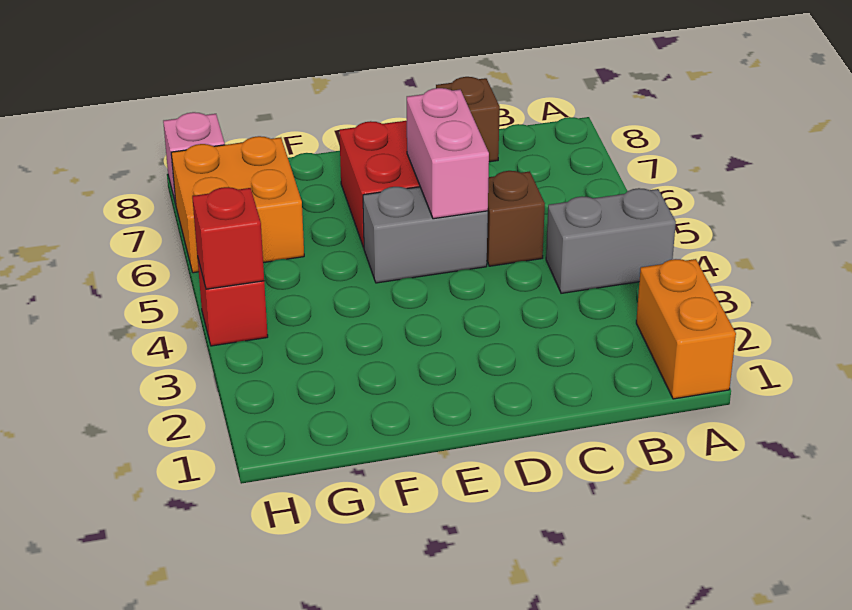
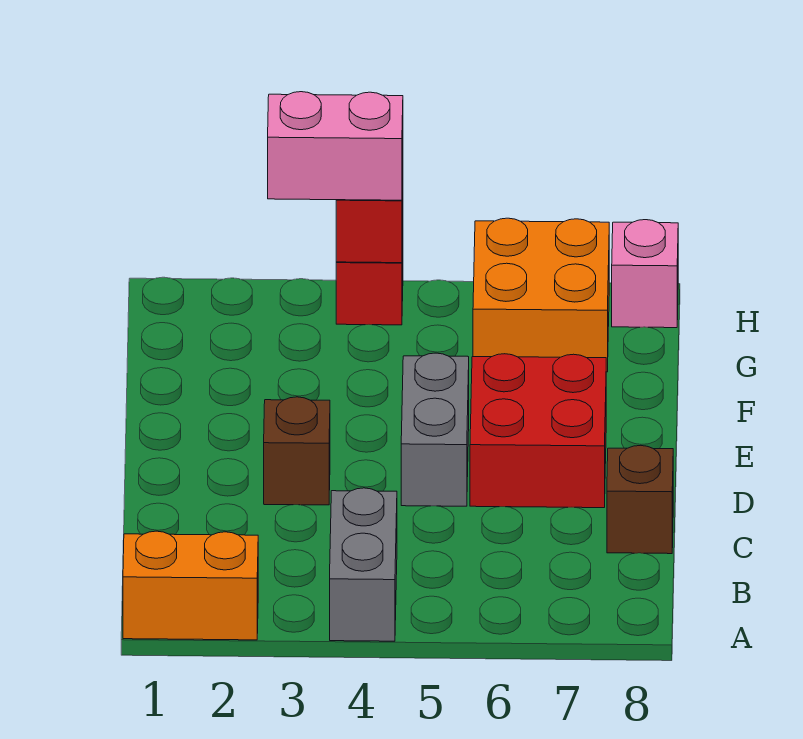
brown brick C5 level 1 -> brown brick D3 level 1
pink brick D5:D6 level 2 -> pink brick H3:H4 level 3

